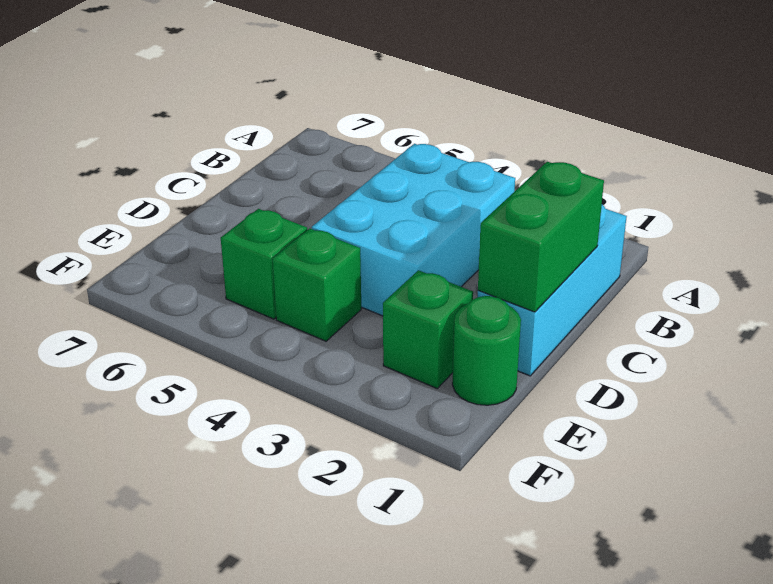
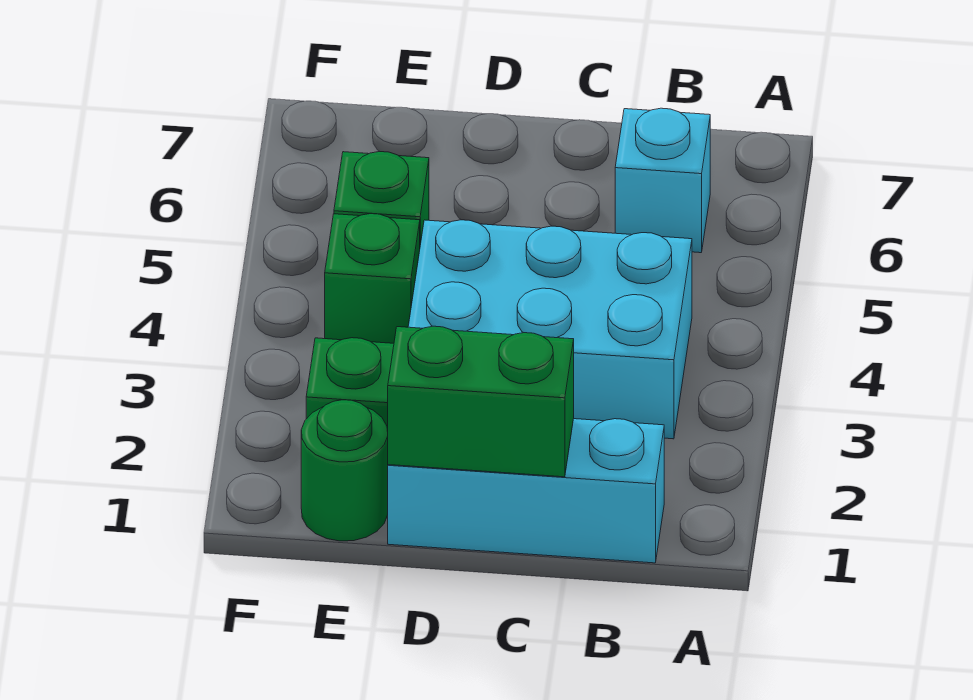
none -> cyan brick B6 level 1

